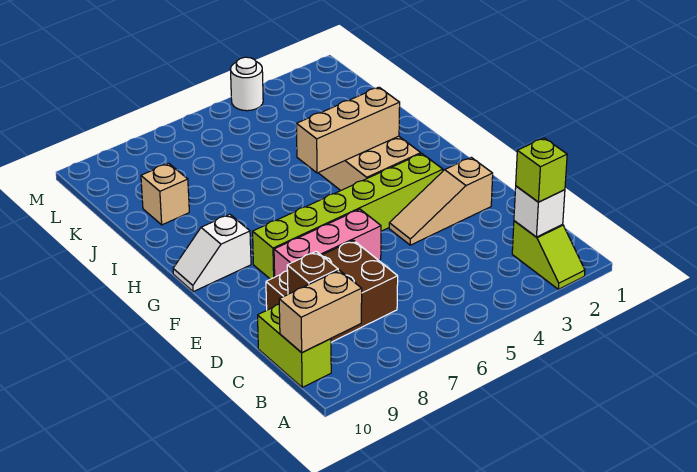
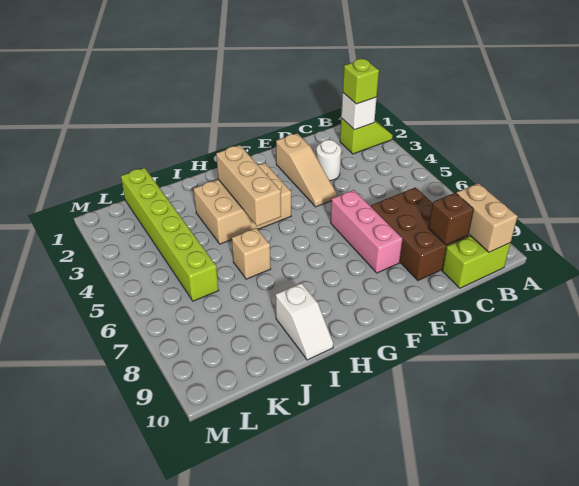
lime brick F3:F8 level 1 -> lime brick K1:K6 level 1
white slope G9:G10 level 1 top 9 -> white slope I9:I10 level 1 top 9
tan brick J9 level 1 -> tan brick I6 level 1
white round brick M4 level 1 -> white round brick D3 level 1

